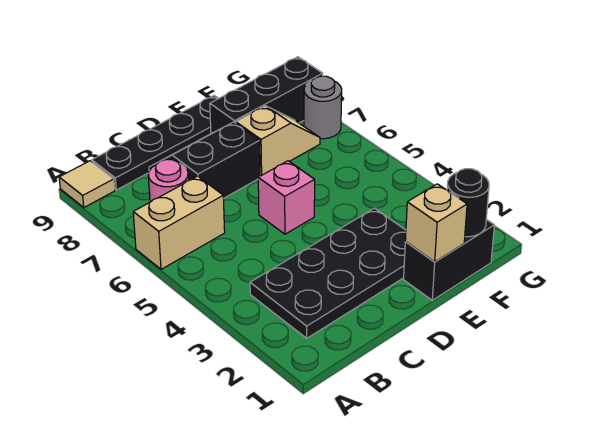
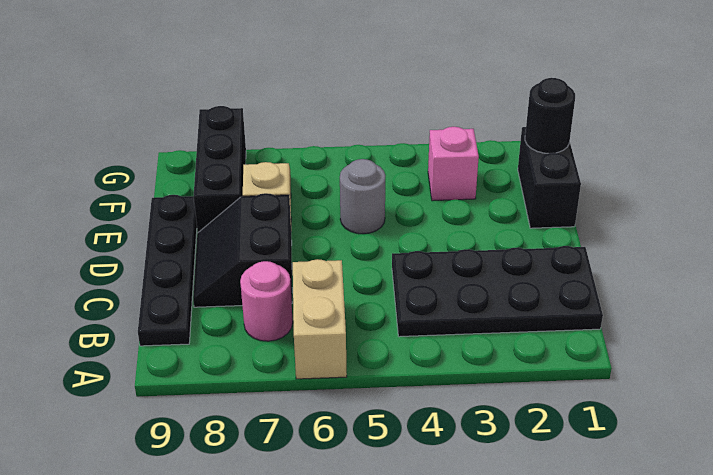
tan tile A9 level 1 -> none
black plate B2:E3 level 1 -> black plate B1:C4 level 1
pink brick D5 level 1 -> pink brick F3 level 1
tan brick E1 level 2 -> none
grey round brick G7 level 1 -> grey round brick E5 level 1

